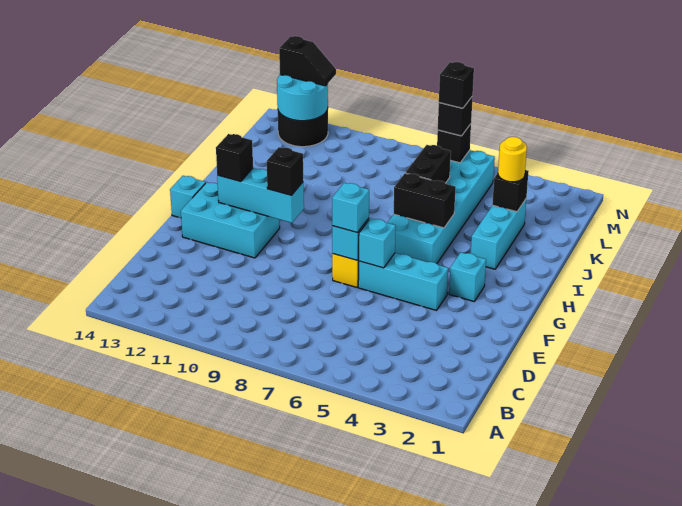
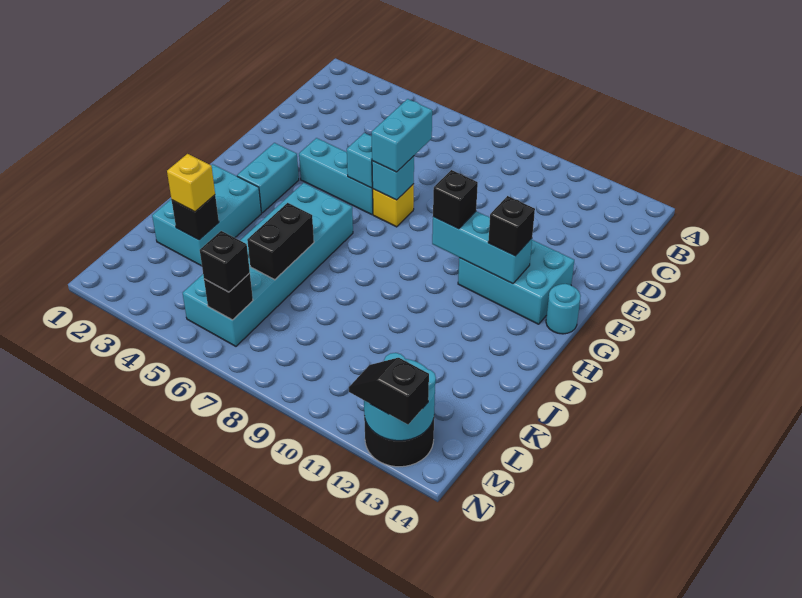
cyan brick F7 level 3 -> cyan brick E7:F7 level 3
cyan brick G3 level 1 -> cyan brick G3:H3 level 1
cyan brick G14 level 1 -> cyan round brick G14 level 1
cyan brick I3:K3 level 1 -> cyan brick I2:K3 level 1
black brick I5:I6 level 2 -> none
yellow round brick K3 level 3 -> yellow brick K3 level 3
black brick M6 level 4 -> none

